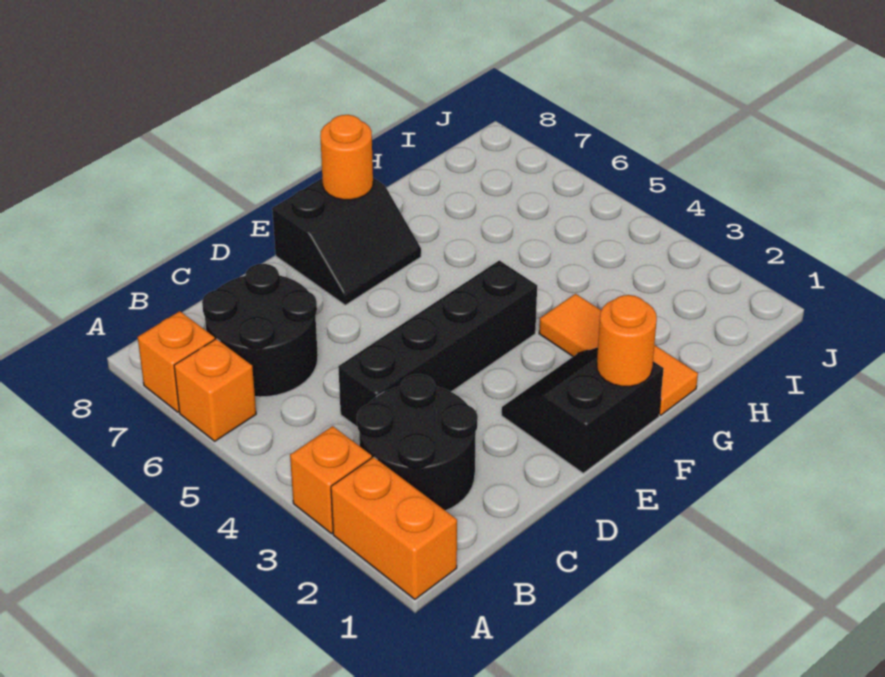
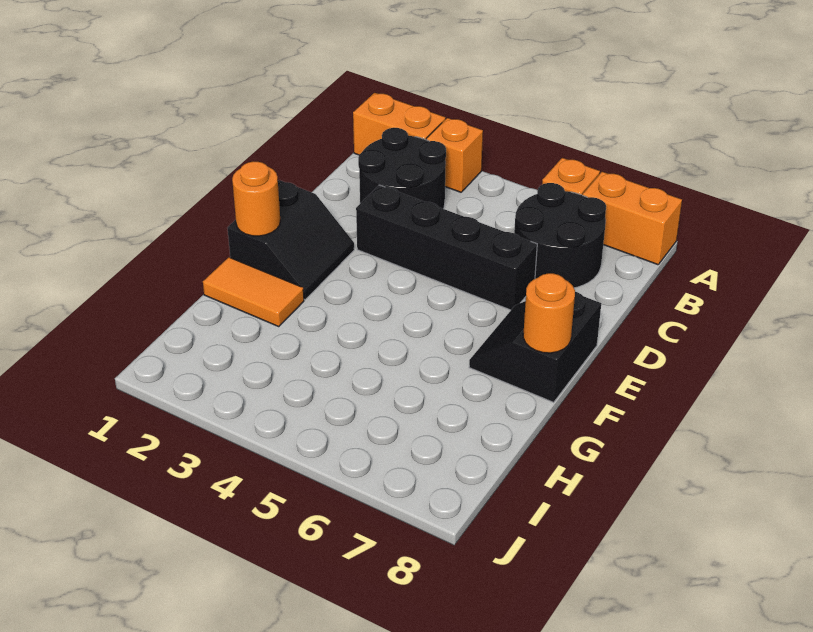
orange brick A7 level 1 -> orange brick A7:A8 level 1
black brick C4:F4 level 1 -> black brick D3:D6 level 1
orange tile G1:G3 level 1 -> orange tile G1:G2 level 1

